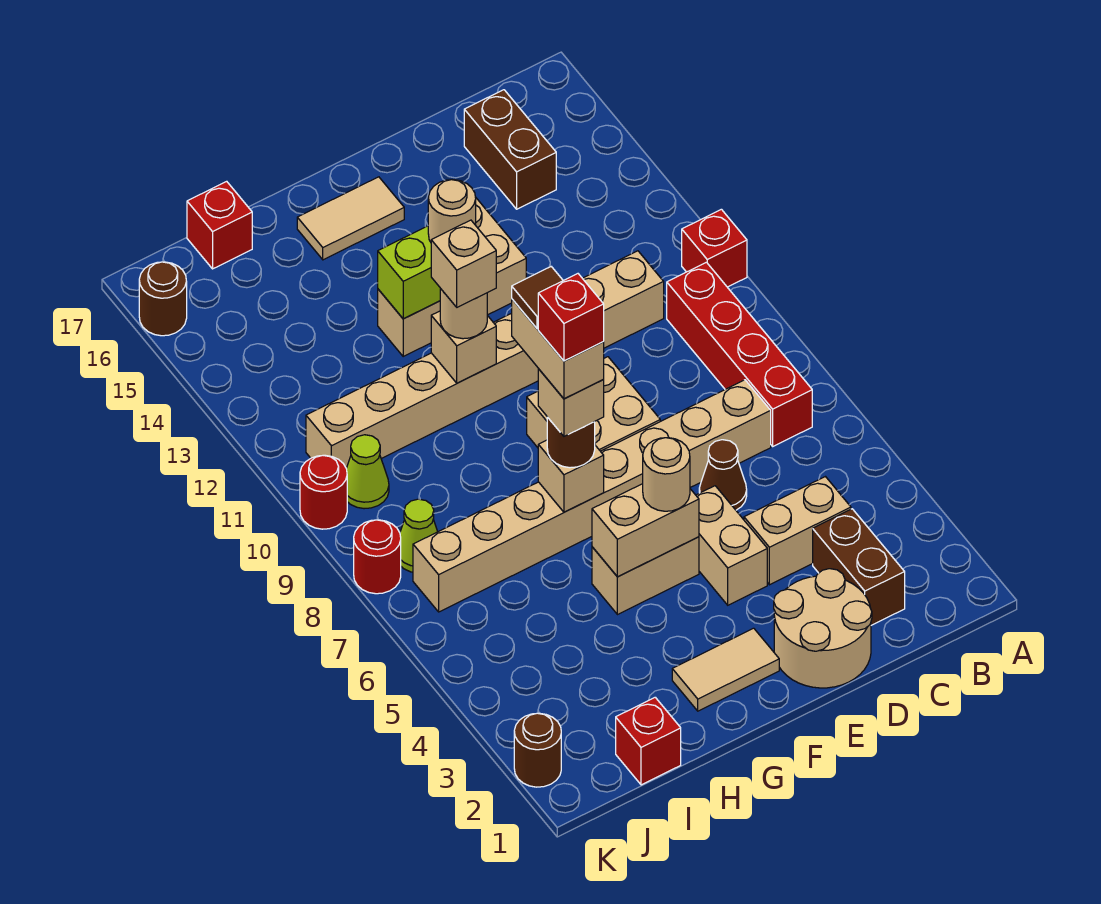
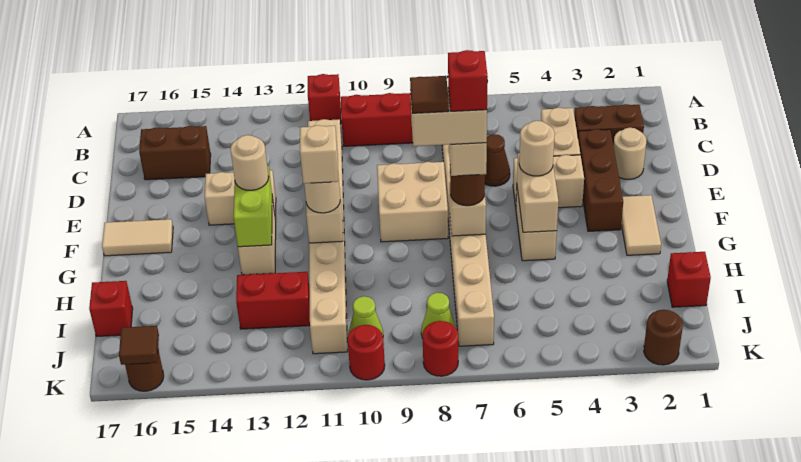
tan round brick D1:E2 level 1 -> tan round brick D2 level 1
none -> brown brick D3:F3 level 1
tan tile F16:G16 level 1 -> tan tile F16:F17 level 1
none -> red brick I12:I13 level 1
none -> brown tile K16 level 2

